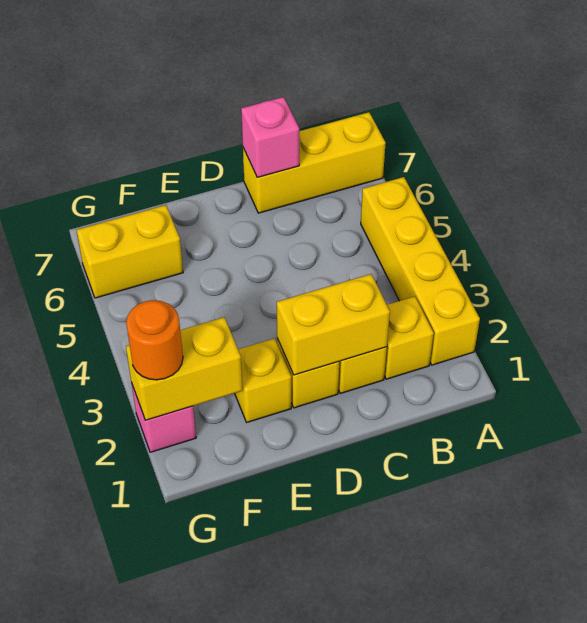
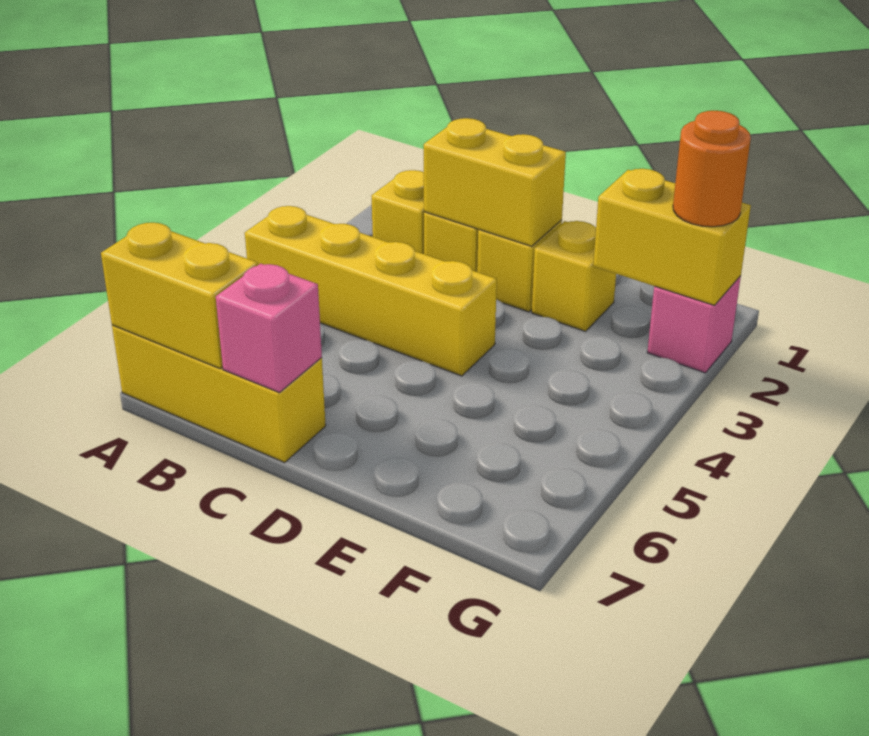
yellow brick A2:A5 level 1 -> yellow brick A4:D4 level 1
yellow brick F6:G6 level 1 -> yellow brick A7:B7 level 2

